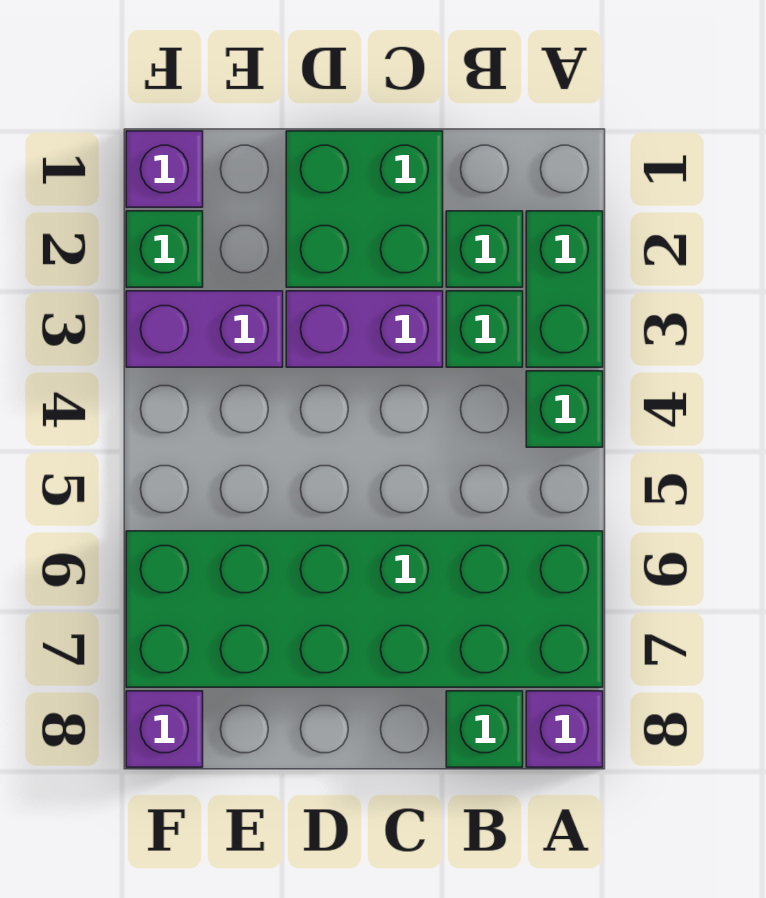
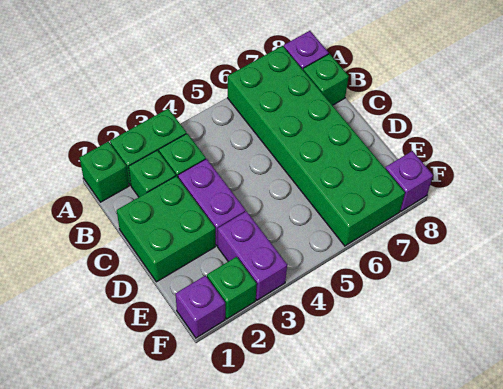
green brick A4 level 1 -> green brick A1 level 1

